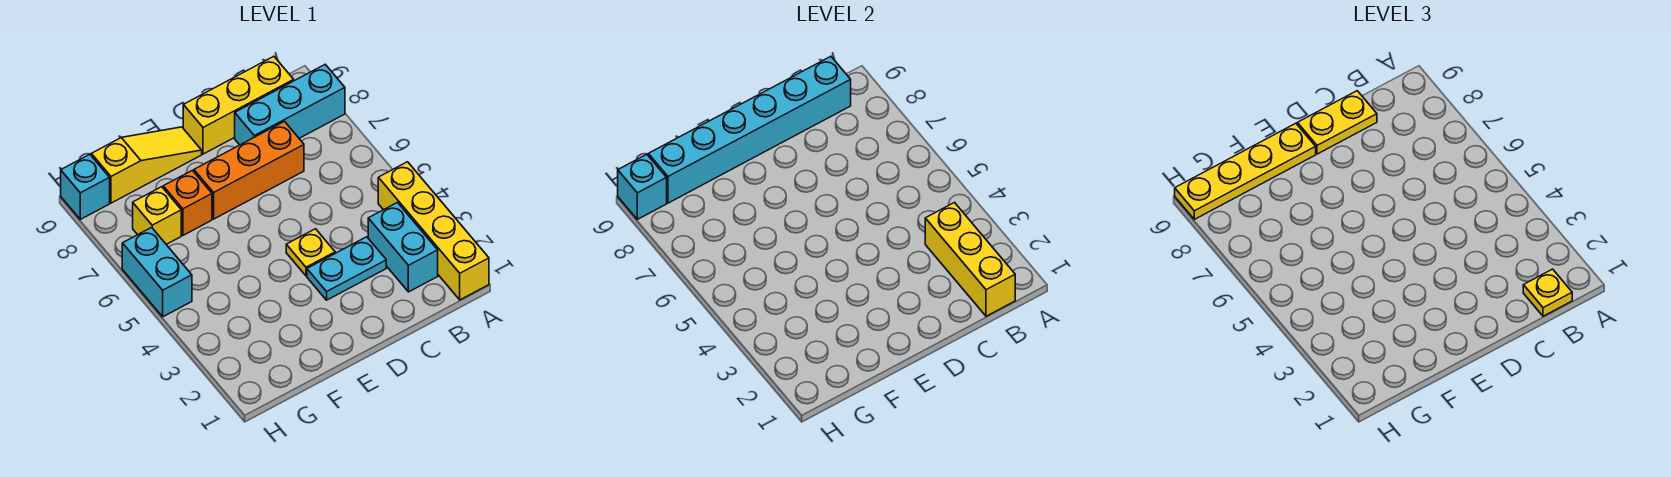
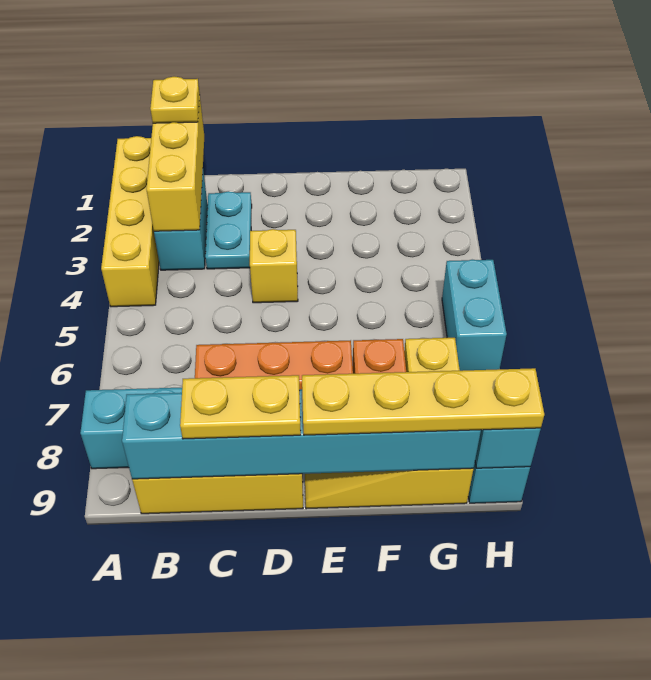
cyan plate C3:D3 level 1 -> cyan plate C2:C3 level 1
yellow plate D4 level 1 -> yellow brick D4 level 1

